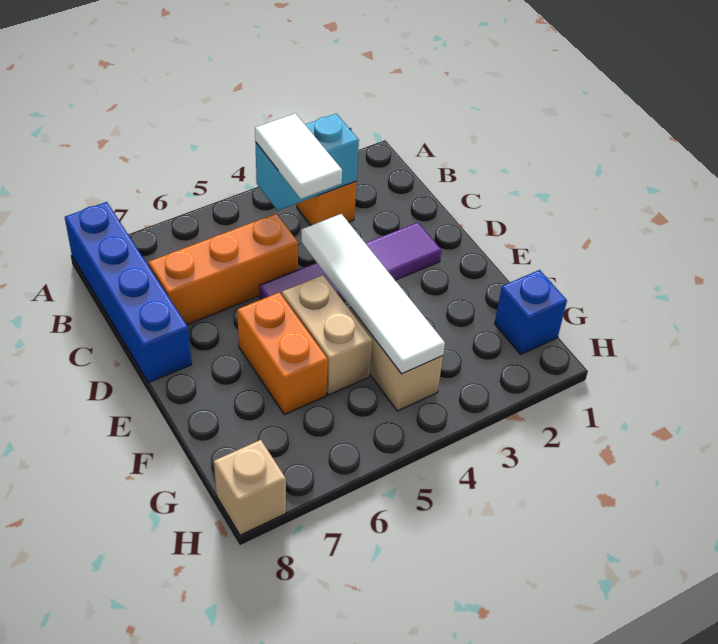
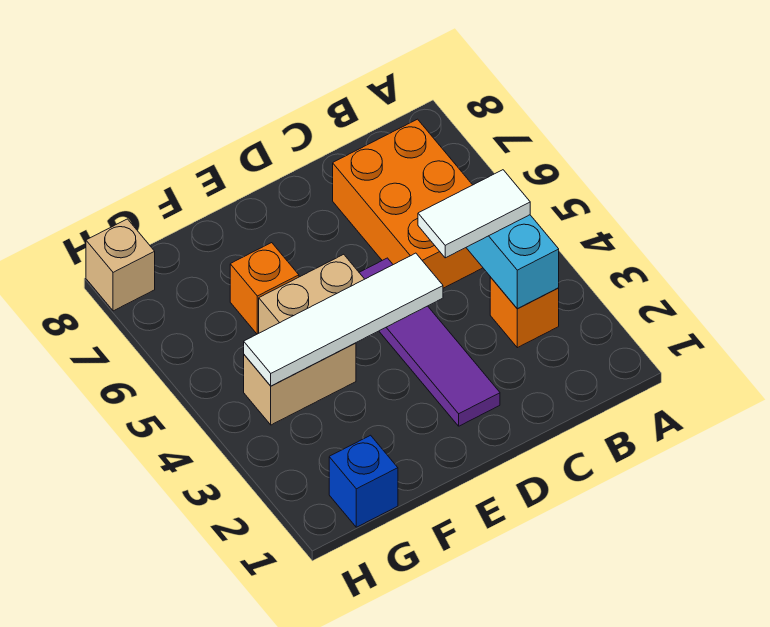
blue brick A8:D8 level 1 -> none
orange brick C5:C7 level 1 -> orange brick B5:C7 level 1
orange brick E6:F6 level 1 -> orange brick F6 level 1

